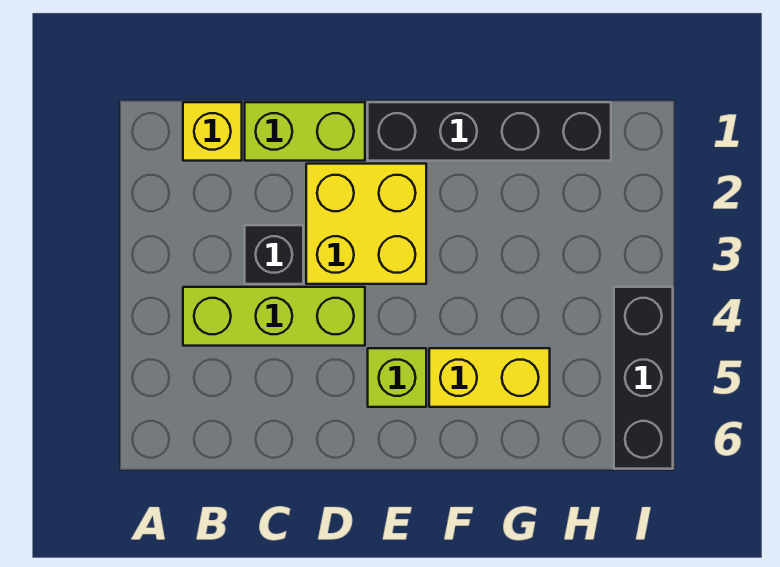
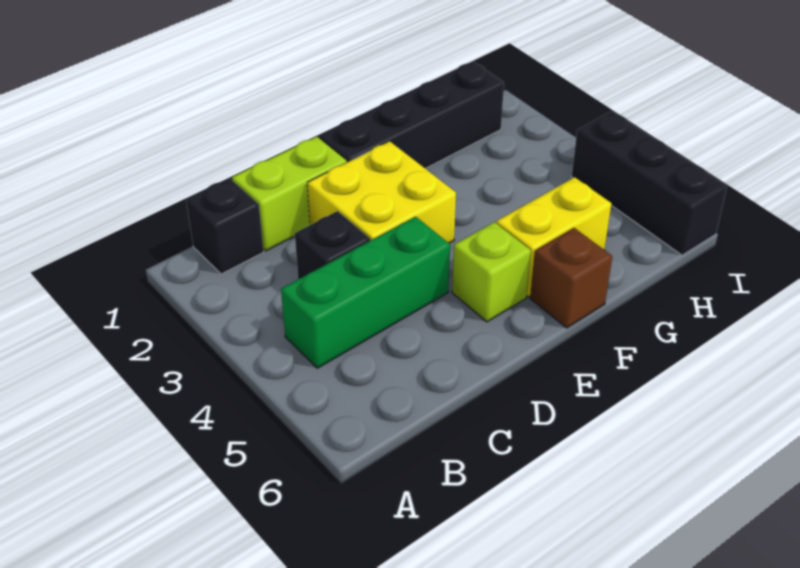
yellow brick B1 level 1 -> black brick B1 level 1
lime brick B4:D4 level 1 -> green brick B4:D4 level 1
none -> brown brick F6 level 1

